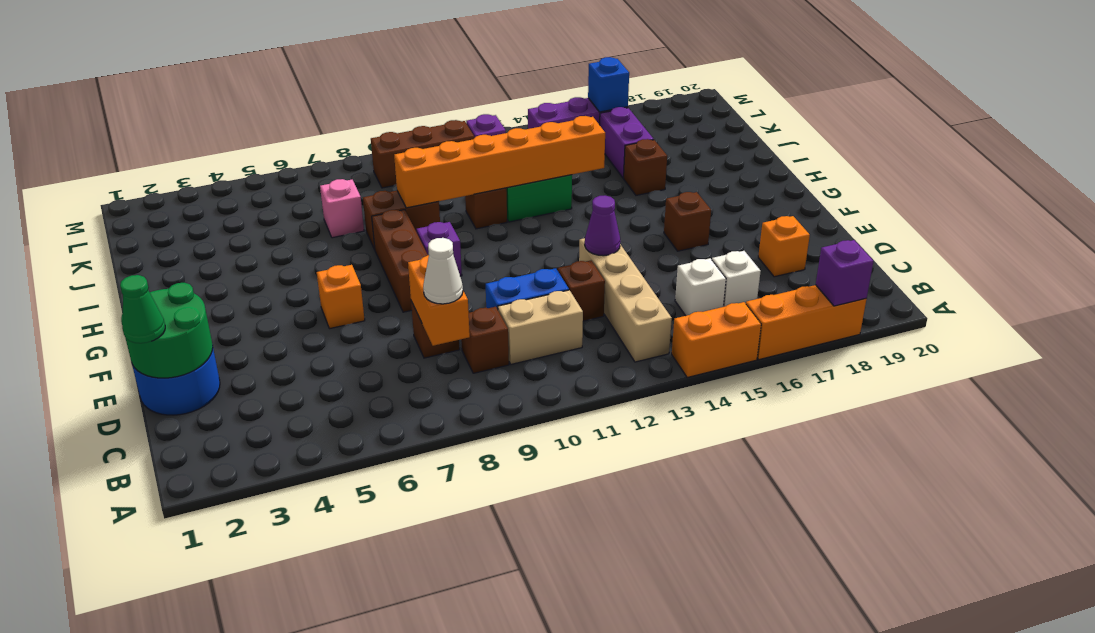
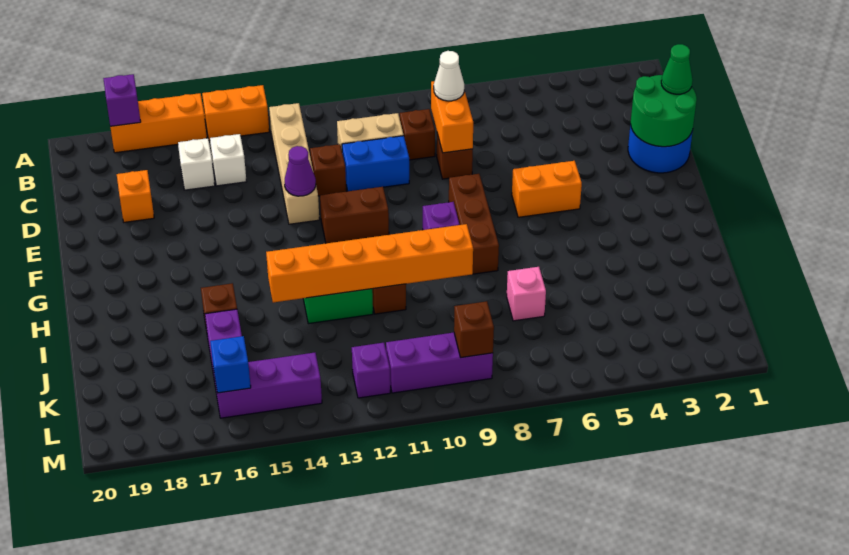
orange brick F6 level 1 -> orange brick F5:F6 level 1
brown brick F16 level 1 -> brown brick L9 level 2
brown brick I8:I9 level 1 -> brown brick F11:F12 level 1
brown brick L9:L11 level 1 -> purple brick L9:L11 level 1

